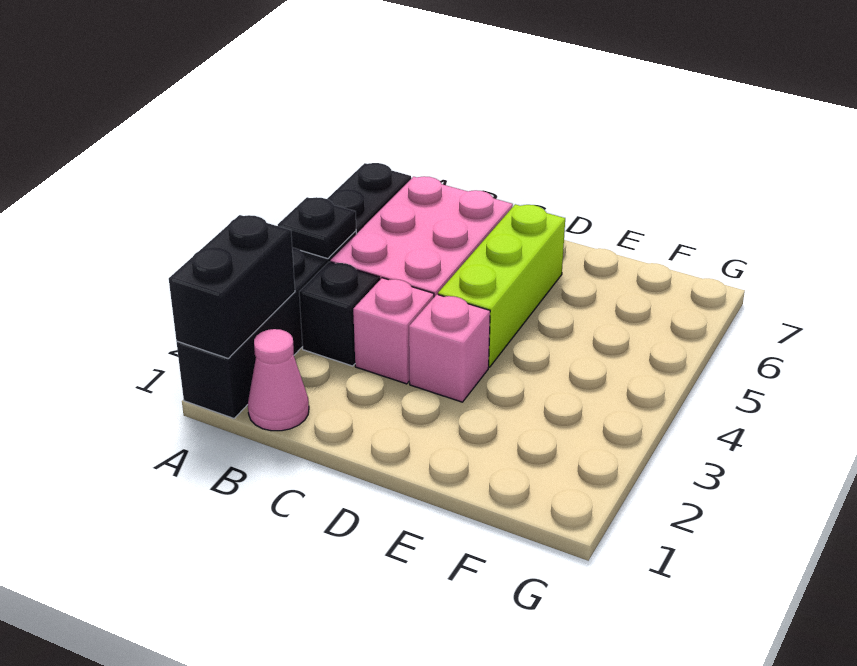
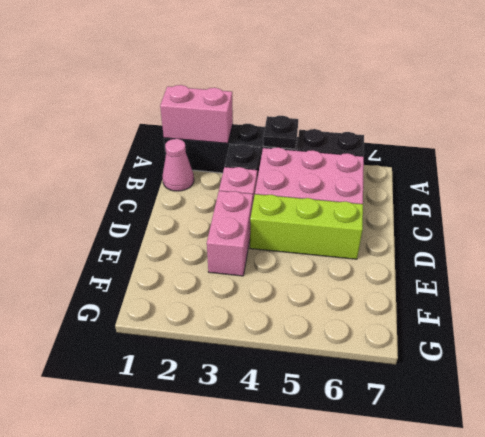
black brick A1:A2 level 2 -> pink brick A1:A2 level 2
pink brick D3 level 1 -> pink brick D3:E3 level 1

